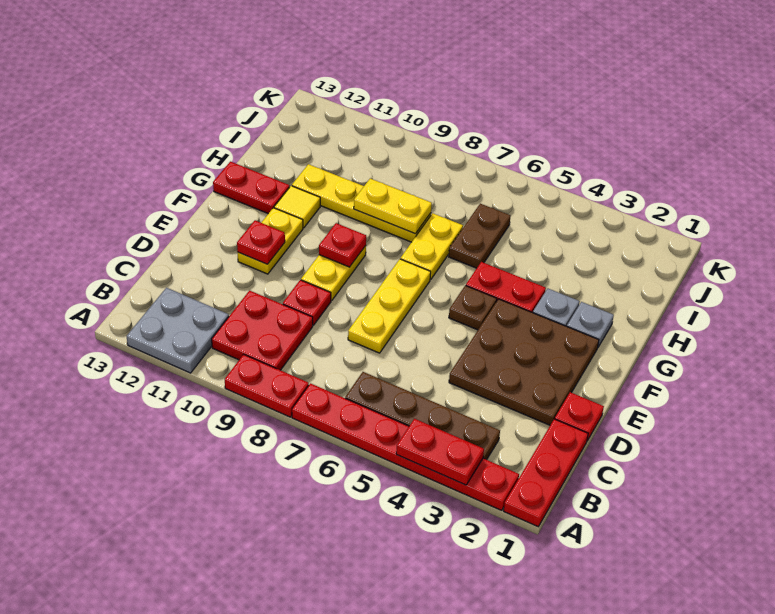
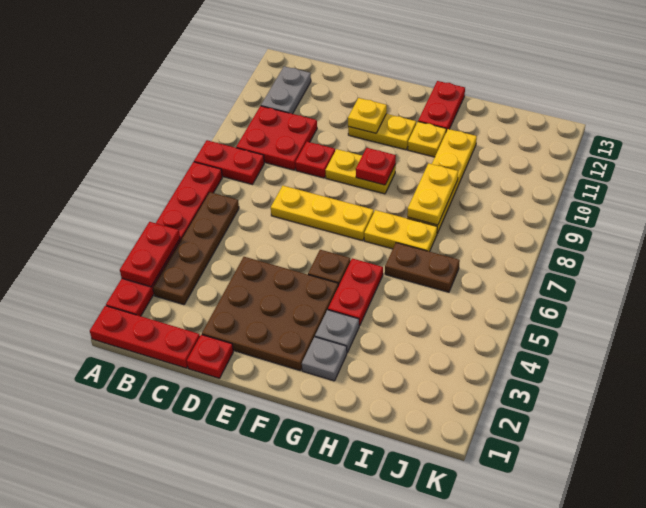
red plate A8:A9 level 1 -> red plate A8:B8 level 1
grey plate A11:B12 level 1 -> grey plate B11:B12 level 1
red plate E11 level 2 -> yellow plate E11 level 2
yellow tile G11 level 1 -> yellow plate G11 level 1

